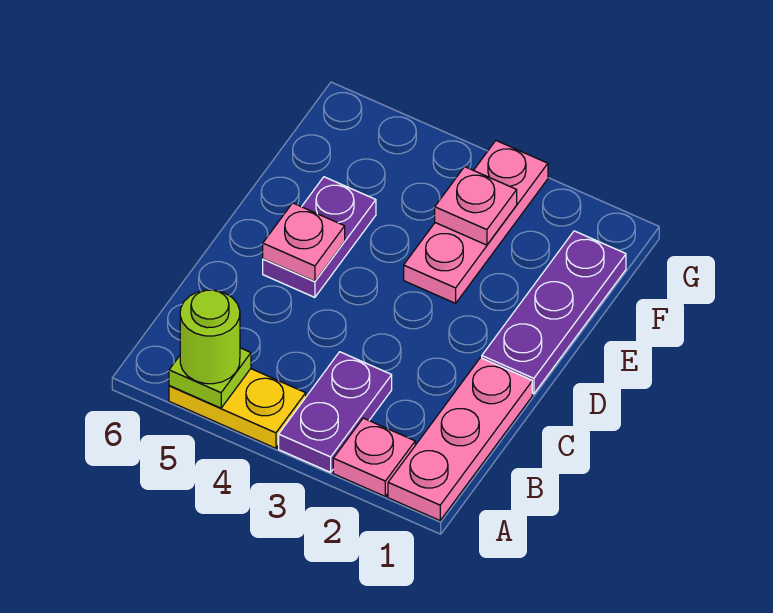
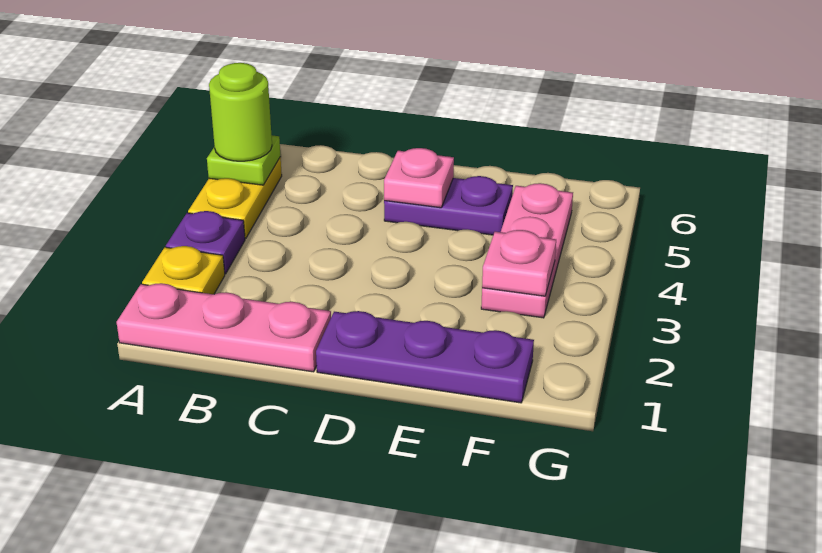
pink plate A2 level 1 -> yellow plate A2 level 1
purple plate A3:B3 level 1 -> purple plate A3 level 1
pink plate E3:G3 level 1 -> pink plate F3:F5 level 1

